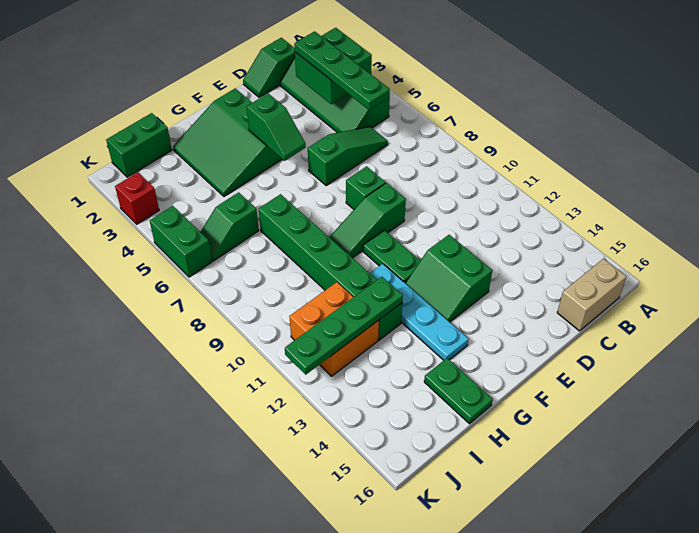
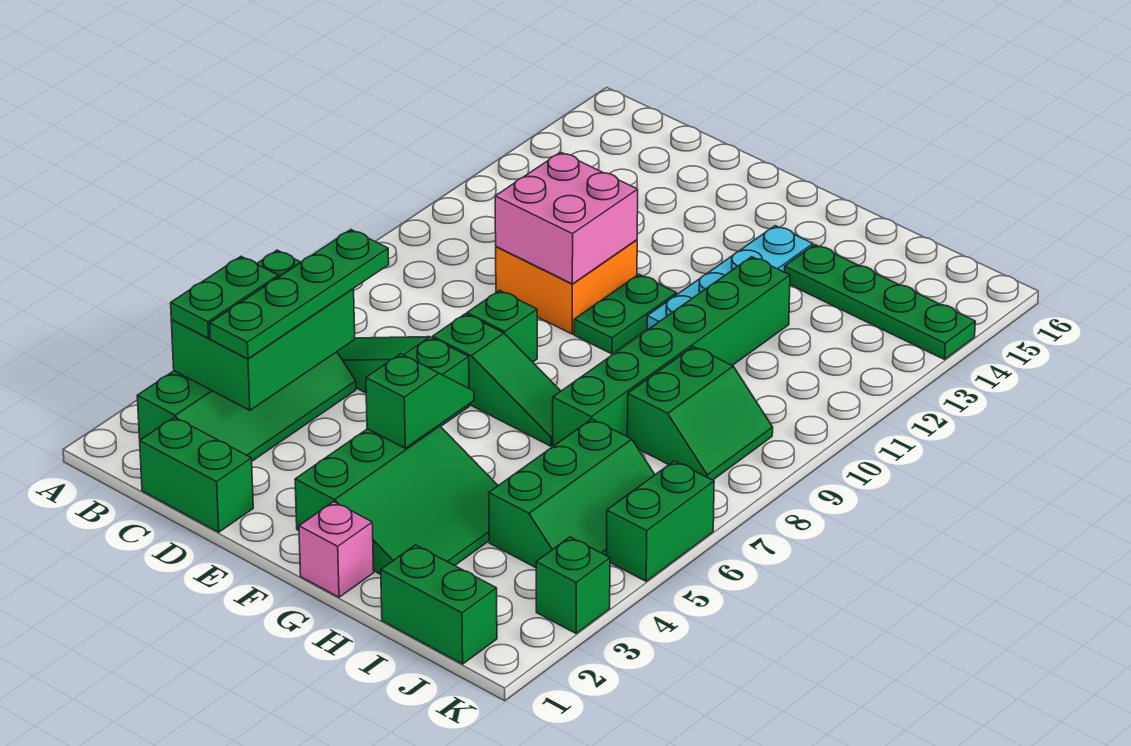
green brick B3:C4 level 2 -> green brick B3:C5 level 2
tan brick B16:C16 level 1 -> none
green slope C1:D1 level 1 top C -> green brick C1:D1 level 1
none -> pink brick D10:E11 level 2
green slope E9:G9 level 1 top E -> green slope E7:G7 level 1 top E
green slope E12:F13 level 1 top E -> green slope I8:J9 level 1 top I
none -> pink brick G1 level 1
green plate H12:K12 level 2 -> green plate H14:K14 level 1
green plate H15:H16 level 1 -> green plate B3:B4 level 3
green slope I6:J6 level 1 top I -> green slope I4:J6 level 1 top I
orange brick I11:J12 level 1 -> orange brick D10:E11 level 1
red brick K3 level 1 -> green brick K3 level 1

